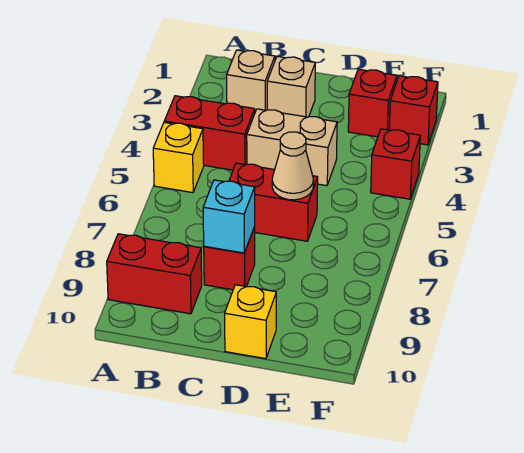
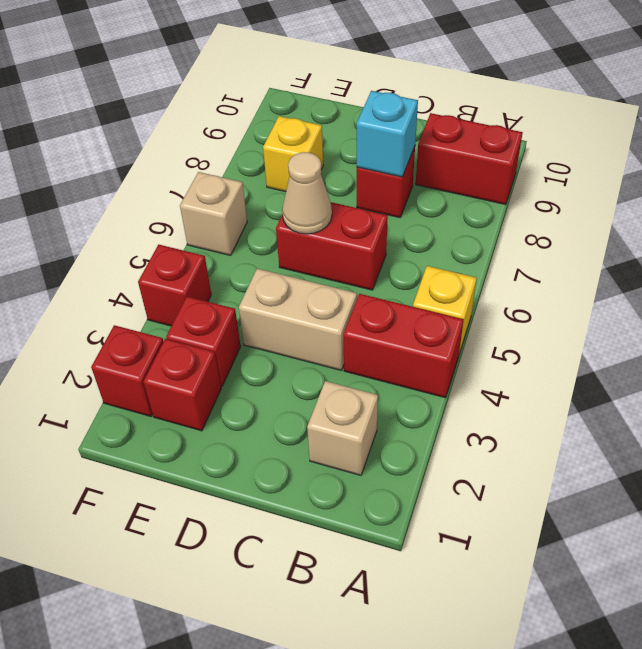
tan brick C2 level 1 -> tan brick F6 level 1
yellow brick D10 level 1 -> yellow brick E8 level 1
none -> red brick E3 level 1

